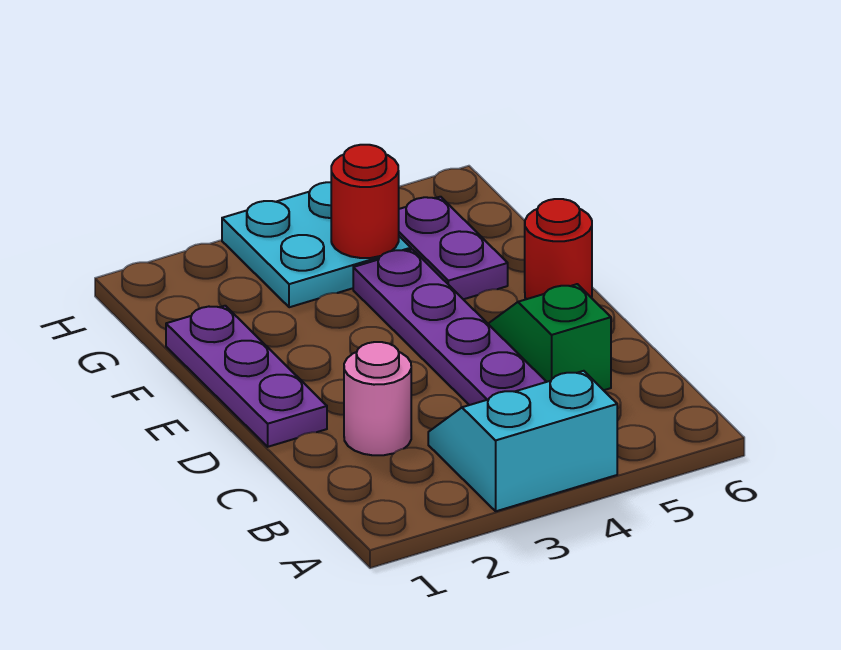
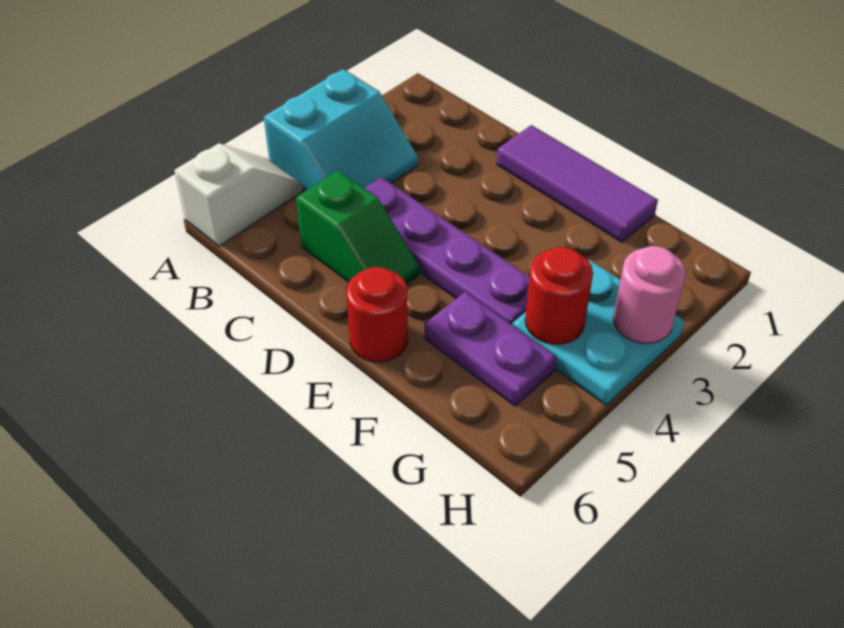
none -> white slope A5:A6 level 1 top 6
pink round brick C2 level 1 -> pink round brick H3 level 2
purple plate D1:F1 level 1 -> purple tile D1:F1 level 1

